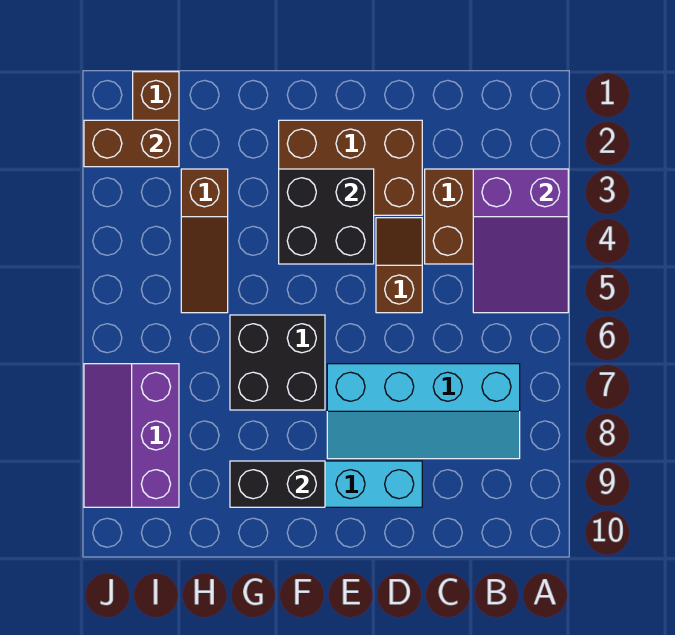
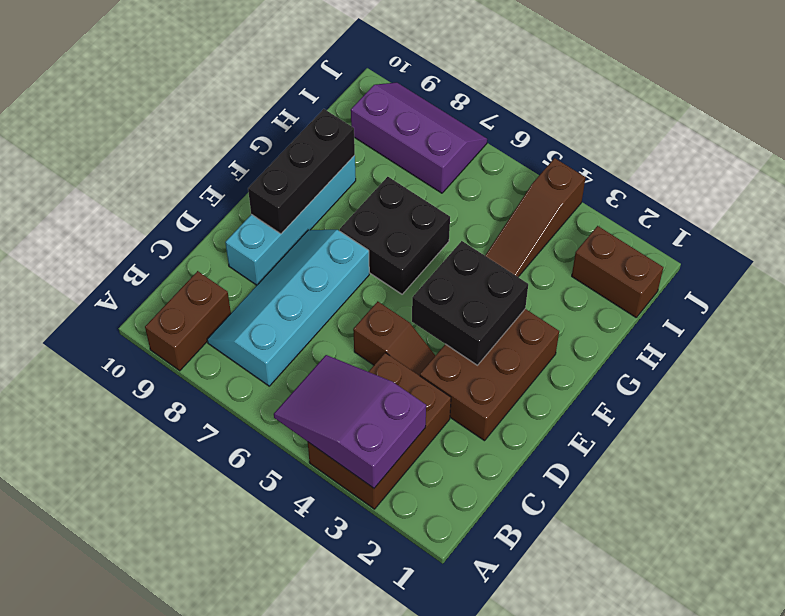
black brick F9:G9 level 2 -> black brick E9:G9 level 2
brown slope H3:H5 level 1 top 3 -> brown slope H4:J4 level 1 top J
brown brick I2:J2 level 2 -> brown brick A9:B9 level 1

